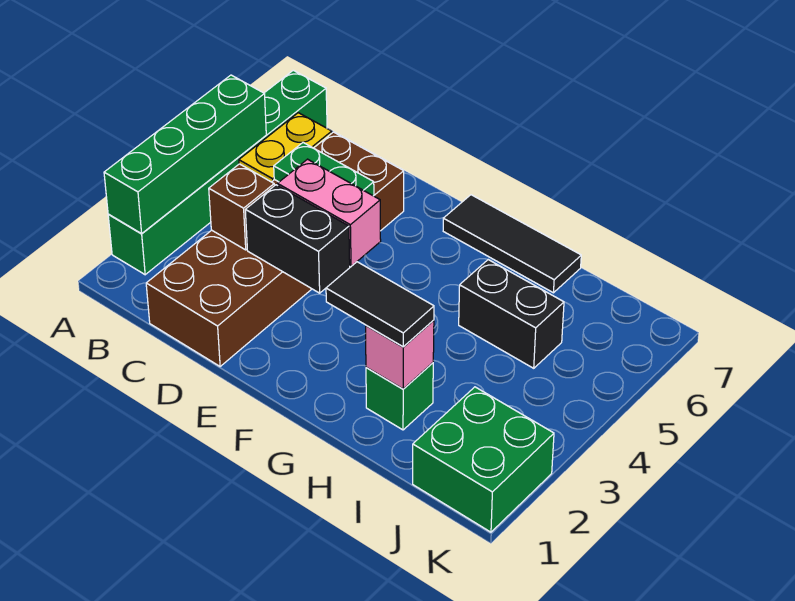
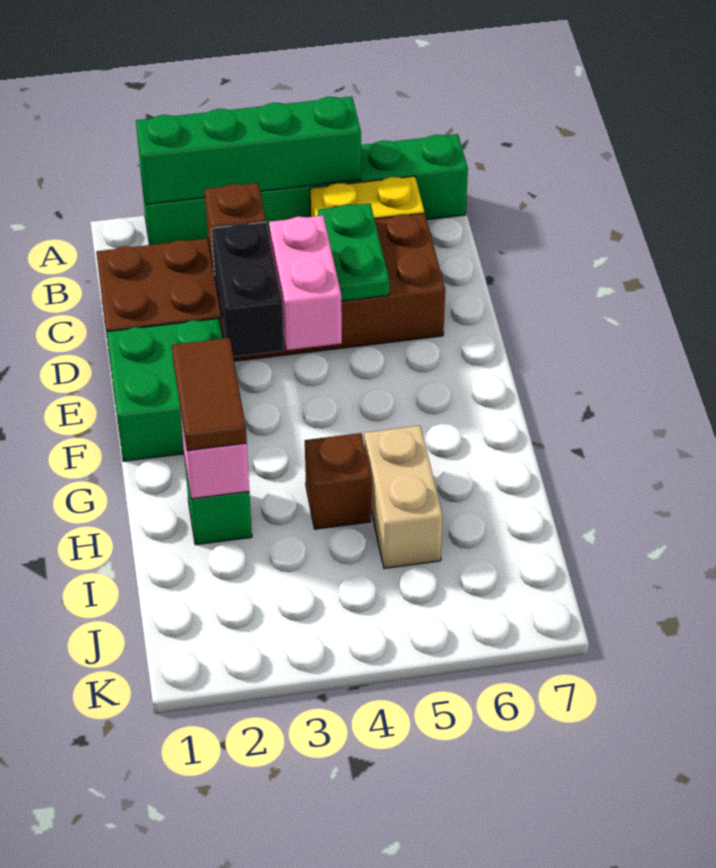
black tile F7:H7 level 1 -> none
black tile G2:H2 level 3 -> brown tile G2:H2 level 3
none -> brown brick H4 level 1
black brick H5:I5 level 1 -> tan brick H5:I5 level 1
green brick J1:K2 level 1 -> green brick E1:F2 level 1

